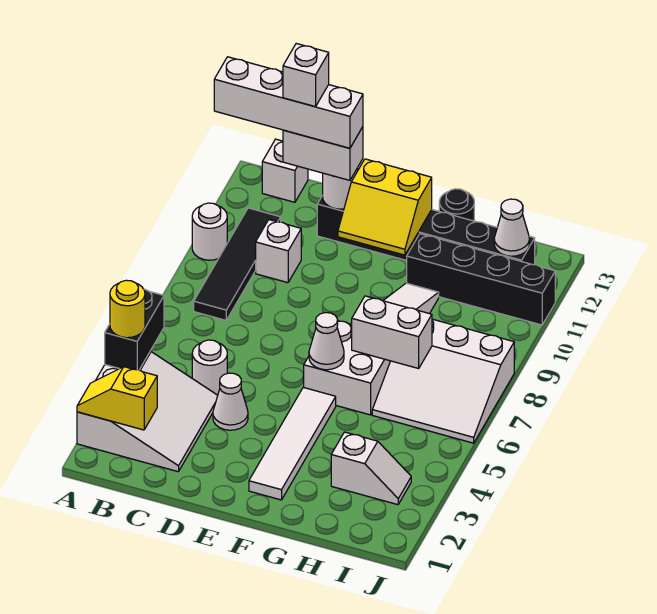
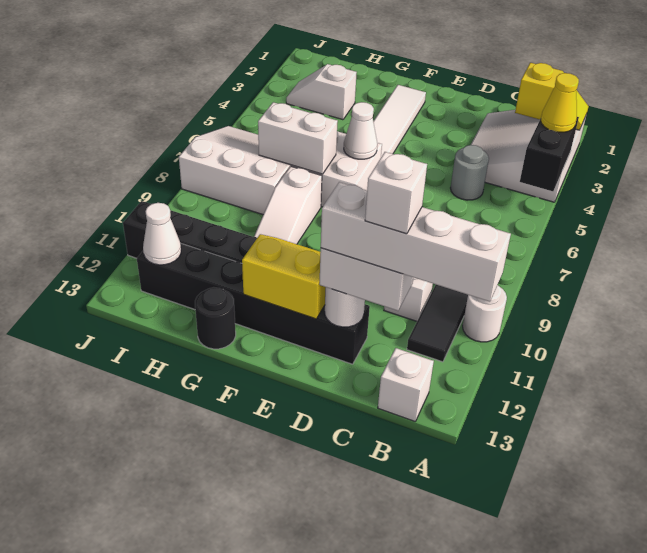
yellow round brick A4 level 3 -> yellow cone A4 level 3
white round brick C5 level 1 -> grey round brick C5 level 1
white cone D4 level 1 -> none

